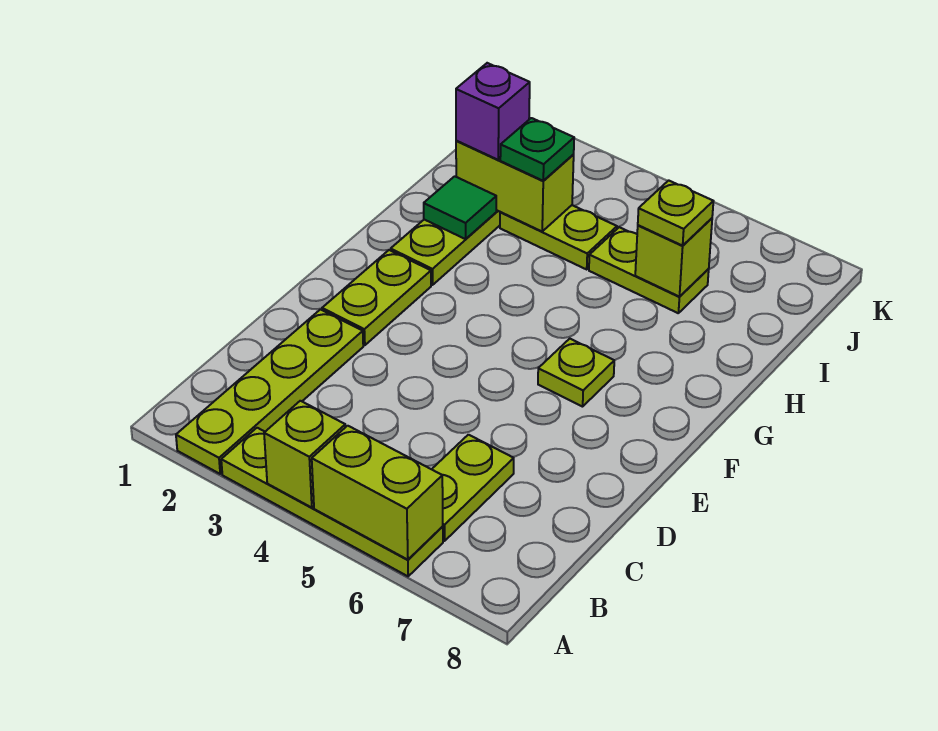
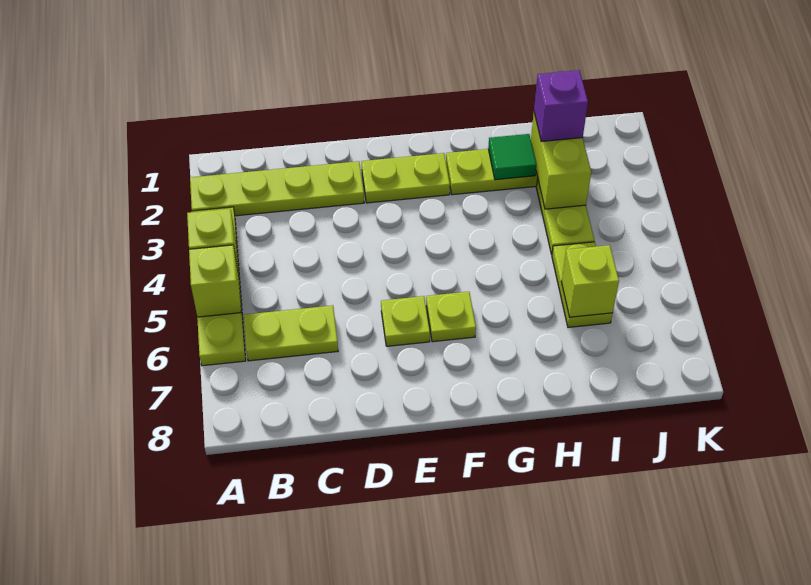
lime brick A5:A6 level 2 -> lime brick A5 level 2
green plate I3 level 3 -> none
lime plate I6 level 3 -> lime plate E6 level 1

